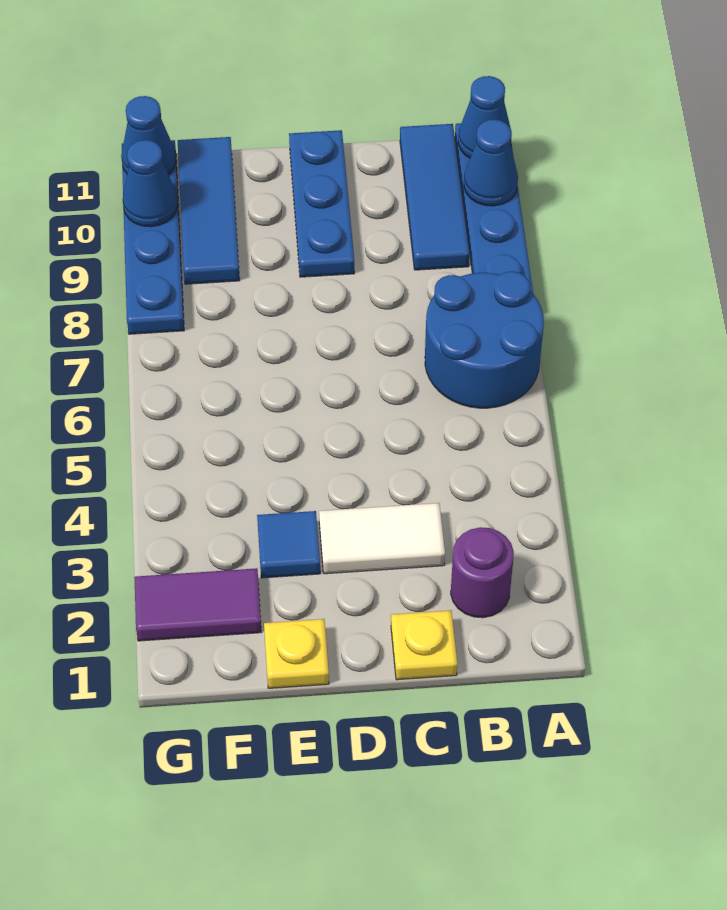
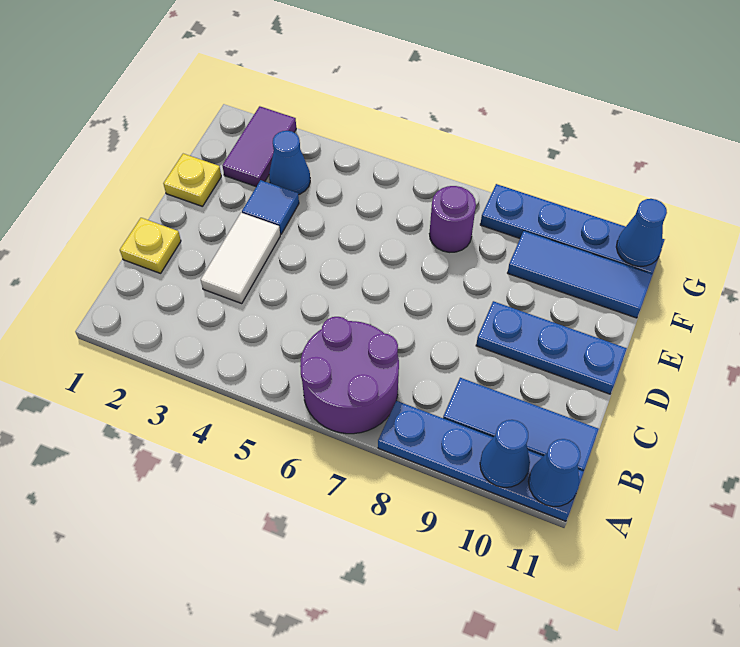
blue round brick A6:B7 level 1 -> purple round brick A6:B7 level 1
purple round brick B2 level 1 -> purple round brick F7 level 1
blue cone G10 level 2 -> blue cone F3 level 1

